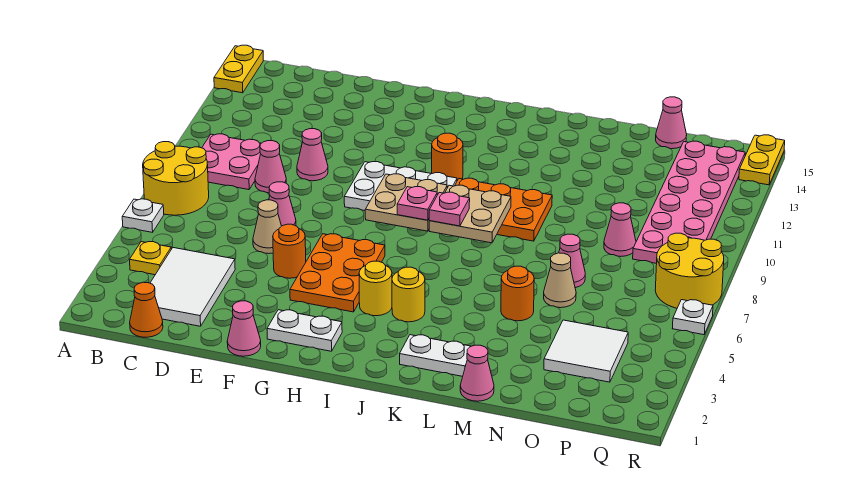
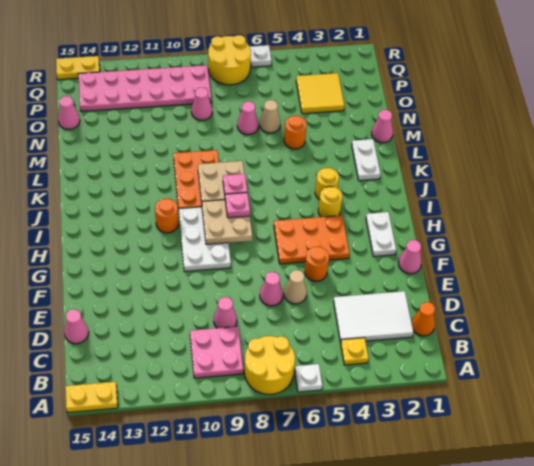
pink cone E10 level 1 -> pink cone D15 level 1
white tile O3:P4 level 1 -> yellow tile O3:P4 level 1

